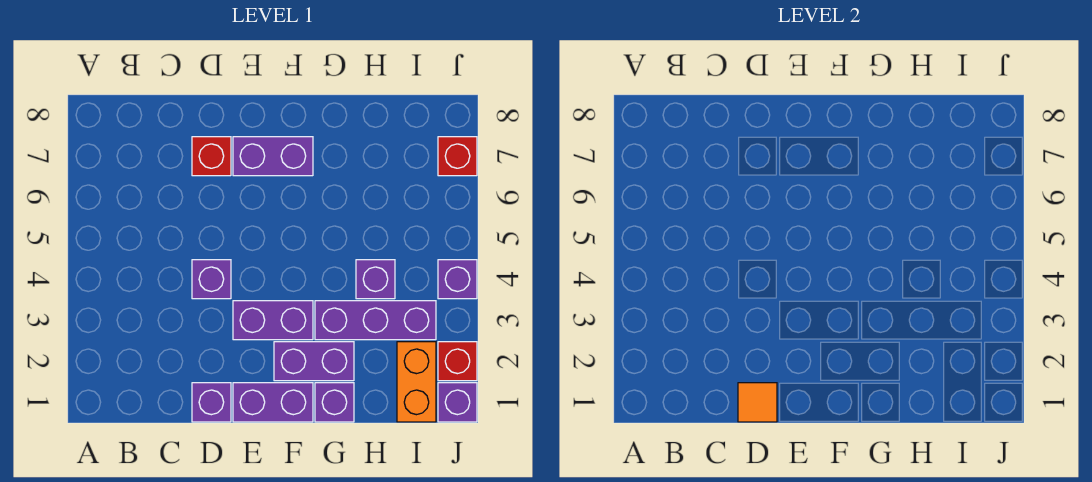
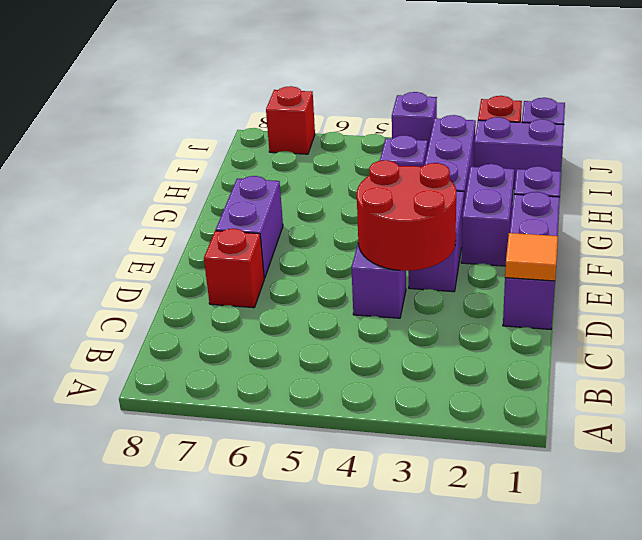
none -> red round brick D3:E4 level 2
orange brick I1:I2 level 1 -> purple brick I1:I2 level 1

